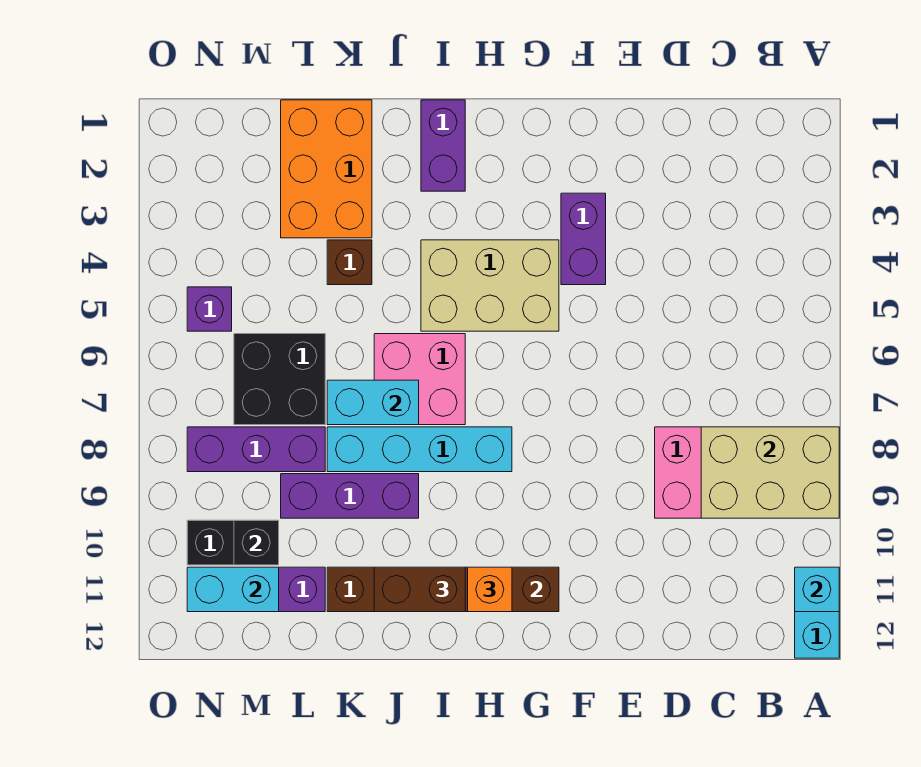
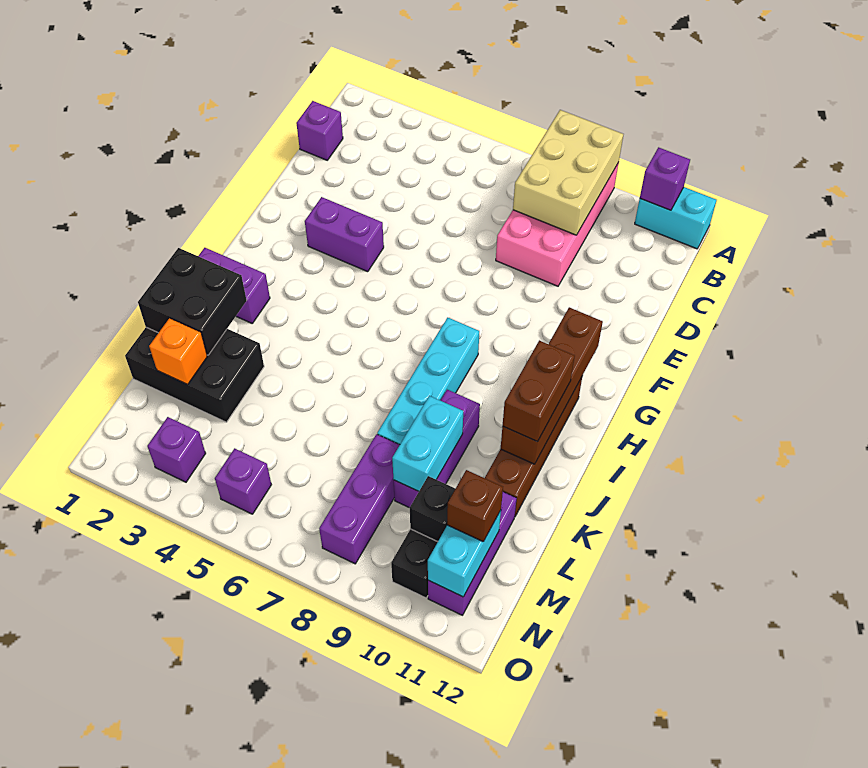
cyan brick A11 level 2 -> purple brick A11 level 2
none -> purple brick C1 level 1
tan brick G4:I5 level 1 -> none
orange brick H11 level 3 -> orange brick L2 level 2
pink brick I6:J7 level 1 -> none
cyan brick J7:K7 level 2 -> cyan brick K9:L9 level 2
orange brick K1:L3 level 1 -> black brick K1:L3 level 1
brown brick K4 level 1 -> brown brick M11 level 3
black brick L6:M7 level 1 -> black brick J1:K2 level 2
none -> purple brick N3 level 1

